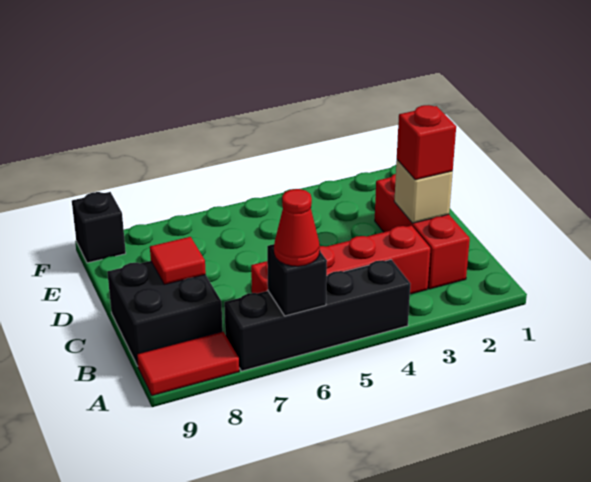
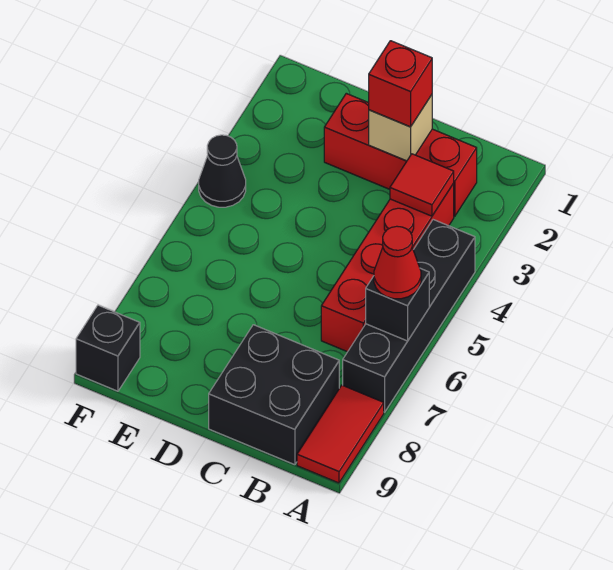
red tile C8 level 2 -> red tile B3 level 2
none -> black cone F4 level 1

